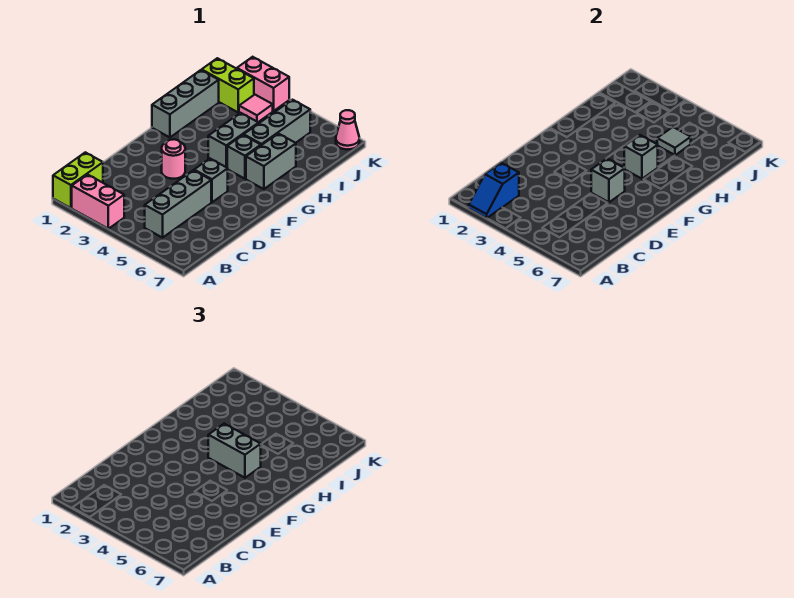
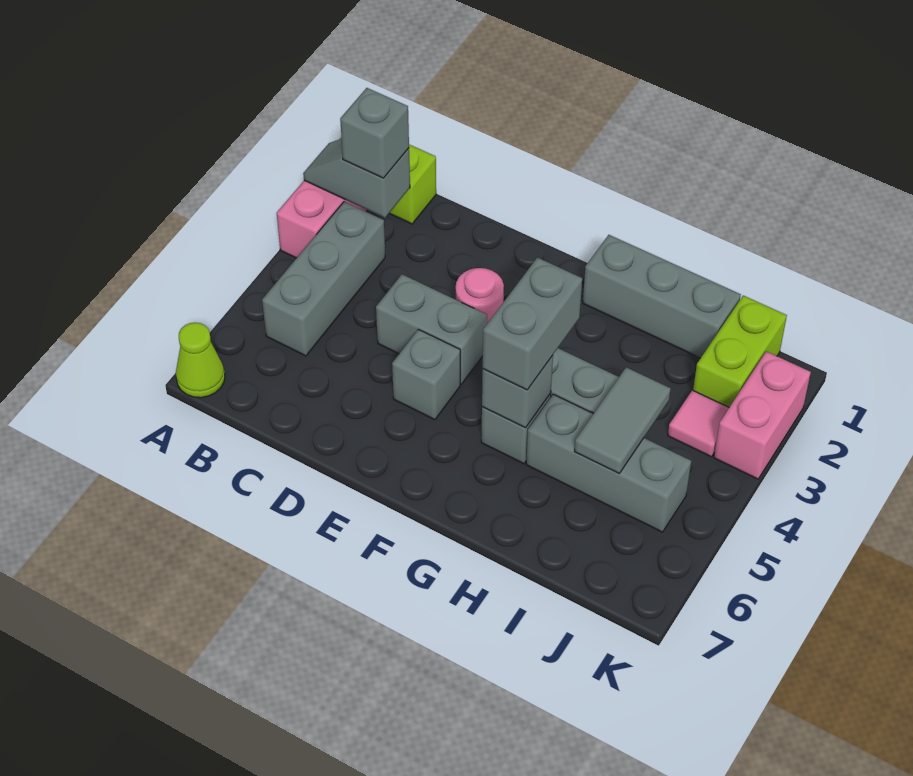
blue slope A2:B2 level 2 top B -> grey slope A2:B2 level 2 top B
none -> lime cone A7 level 1
grey brick B5:D5 level 1 -> grey brick B3:B5 level 1
grey brick E5 level 2 -> grey brick B2 level 3
grey brick G6:H6 level 1 -> grey brick D4:E4 level 1
grey tile I5 level 2 -> grey tile I4:I5 level 2
pink cone K7 level 1 -> none

